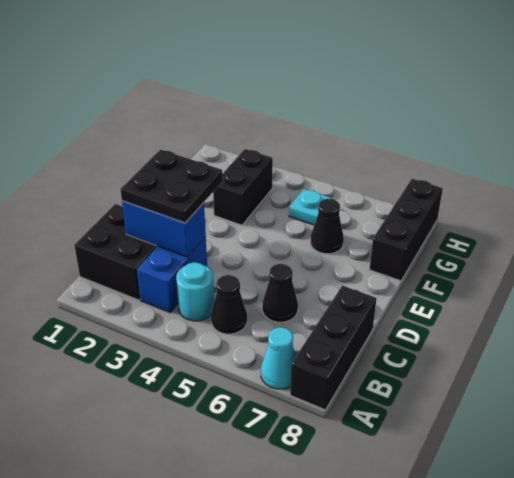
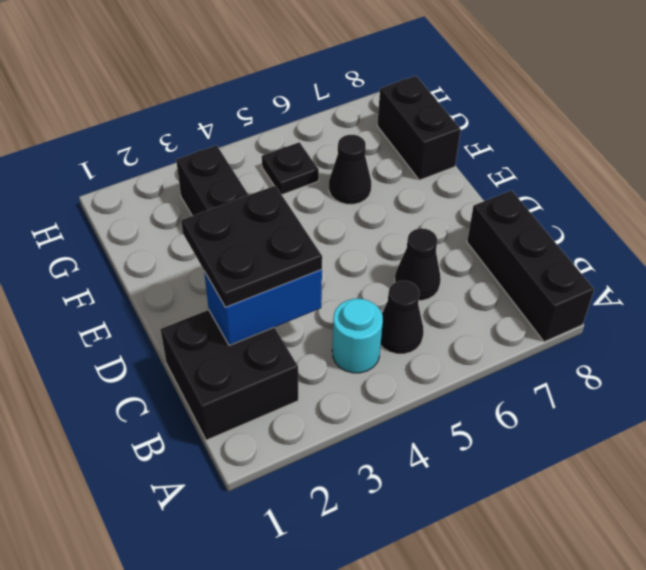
cyan cone A7 level 1 -> none
blue brick B3:C3 level 1 -> none
black brick F8:H8 level 1 -> black brick F8:G8 level 1
cyan plate G5 level 1 -> black plate G5 level 1

